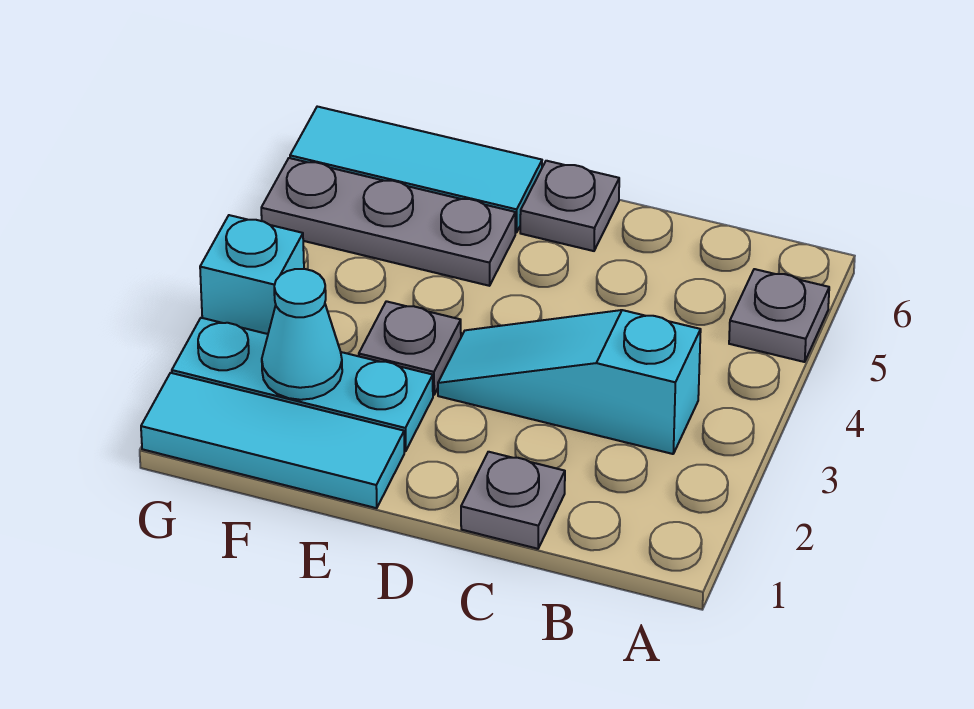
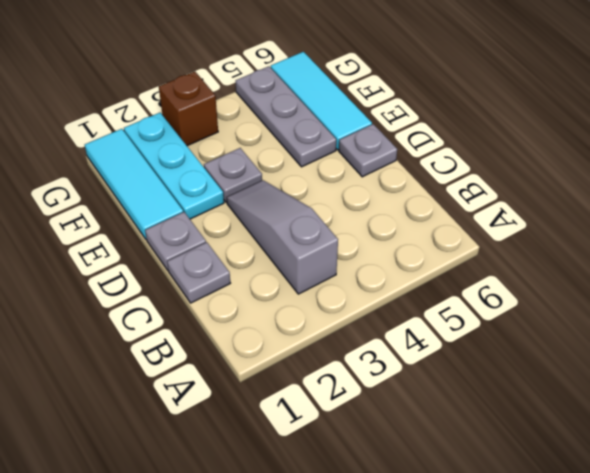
grey plate A5 level 1 -> grey plate D1 level 1
cyan slope B3:D3 level 1 top B -> grey slope B3:D3 level 1 top B
cyan cone F2 level 2 -> none
cyan brick G3 level 1 -> brown brick G3 level 1

